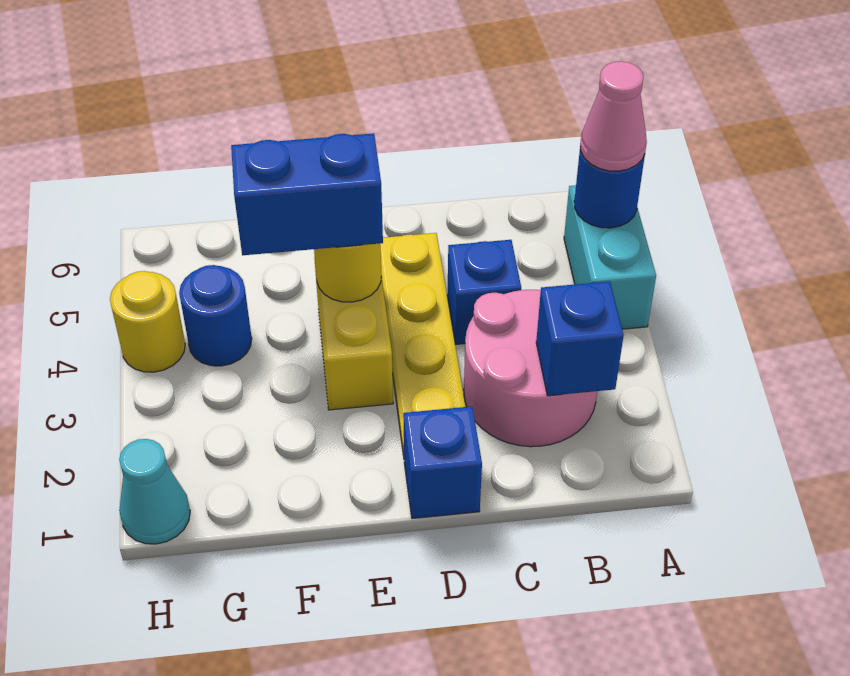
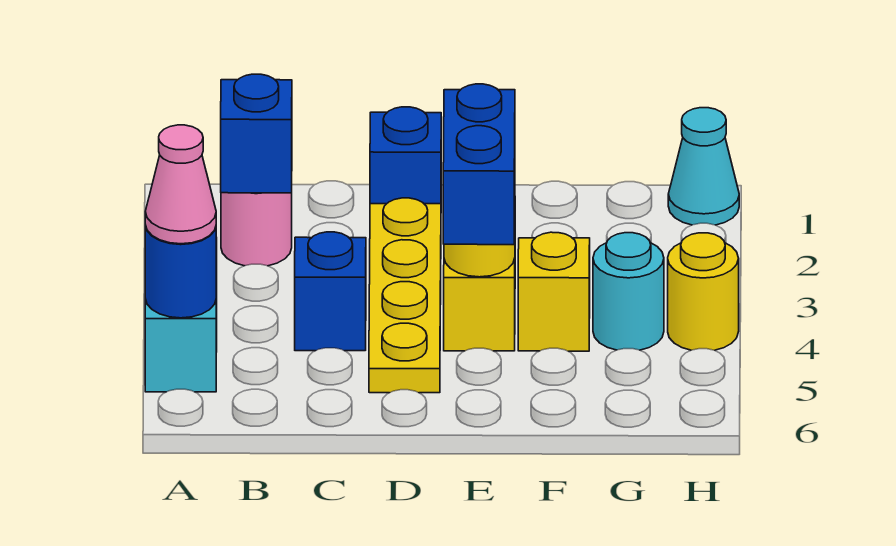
pink round brick B2:C3 level 1 -> pink round brick B2 level 1
blue brick E4:F4 level 3 -> blue brick E4:E5 level 3
none -> yellow brick F4 level 1
blue round brick G4 level 1 -> cyan round brick G4 level 1

